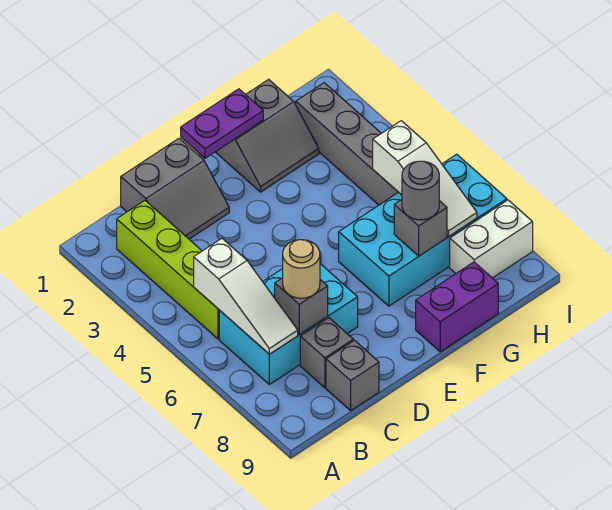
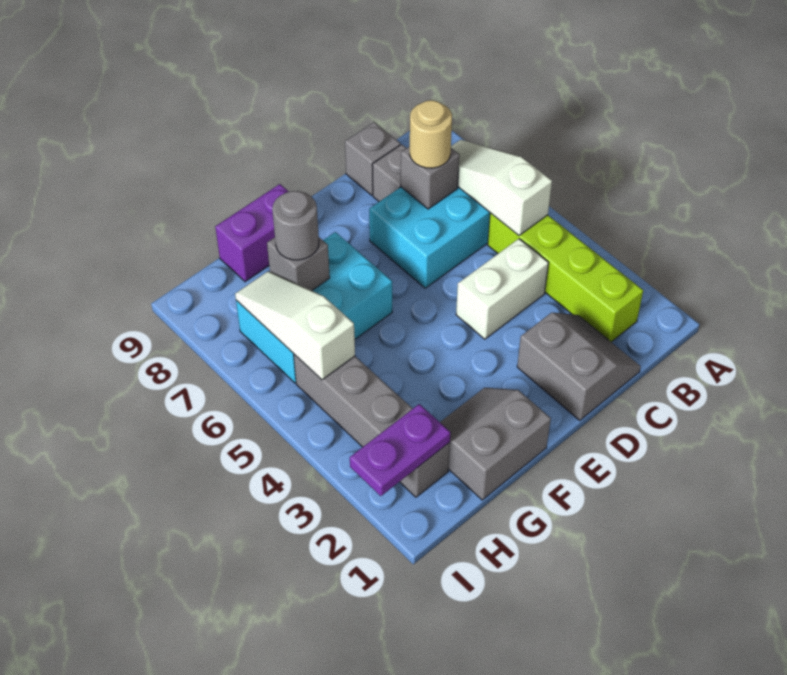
grey slope C1:D2 level 1 top 1 -> grey slope C1:D2 level 1 top D
purple plate E1:F1 level 2 -> purple plate H2:I2 level 2
cyan brick F6:I7 level 1 -> cyan brick F6:H7 level 1
white brick H8:I8 level 1 -> white brick C4:D4 level 1

